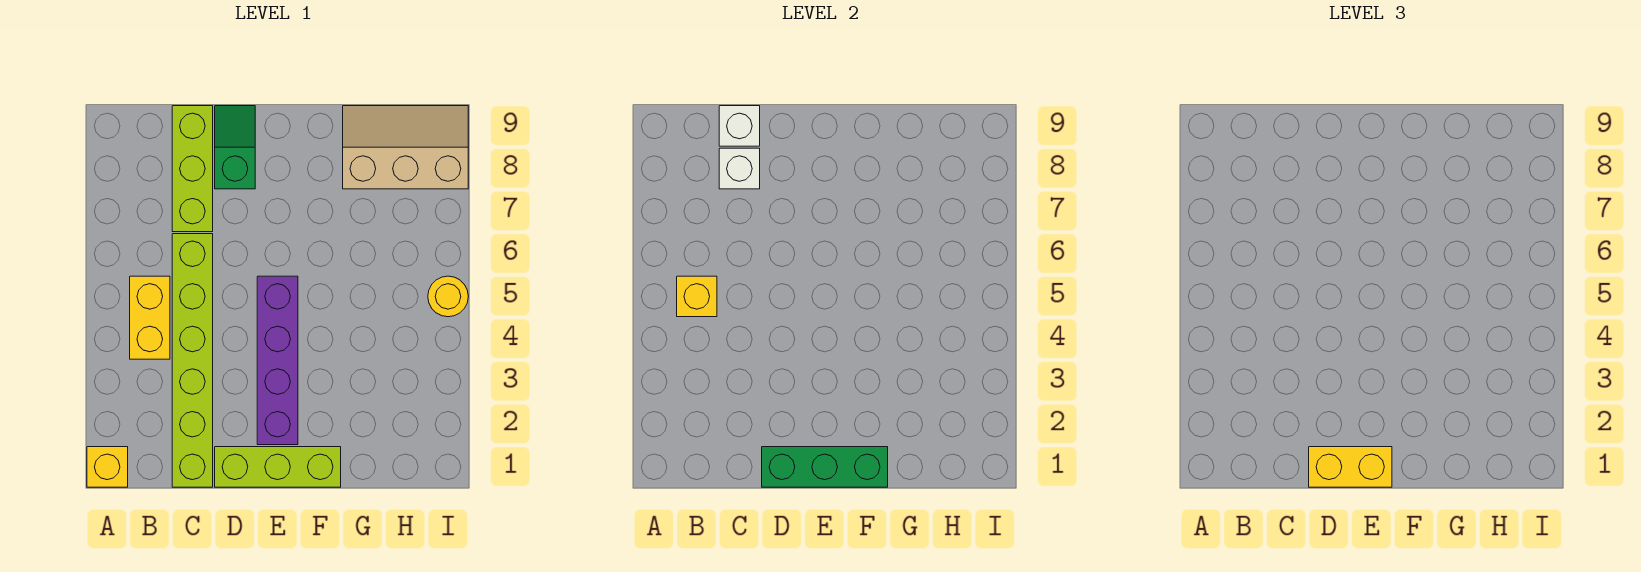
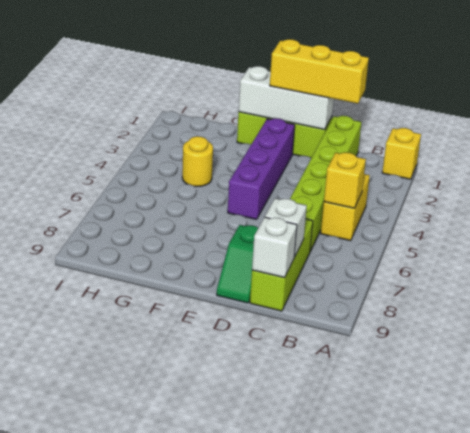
green brick D1:F1 level 2 -> white brick D1:F1 level 2
yellow brick D1:E1 level 3 -> yellow brick C1:E1 level 3
tan slope G8:I9 level 1 top 8 -> none
yellow round brick I5 level 1 -> yellow round brick G4 level 1

